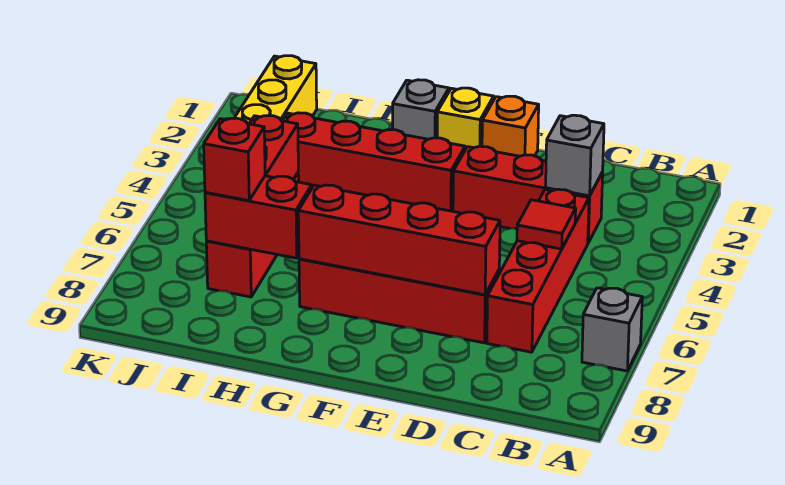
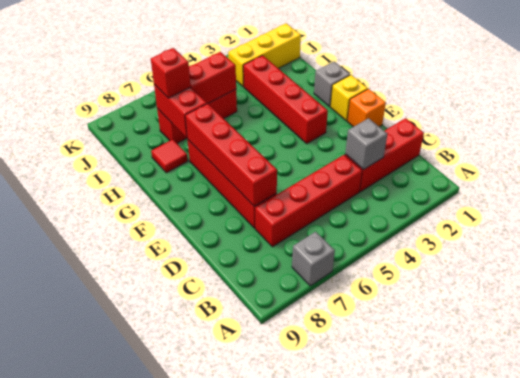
red brick C3:E3 level 1 -> red brick C1:C3 level 1
red tile C5 level 2 -> red tile H8 level 1

